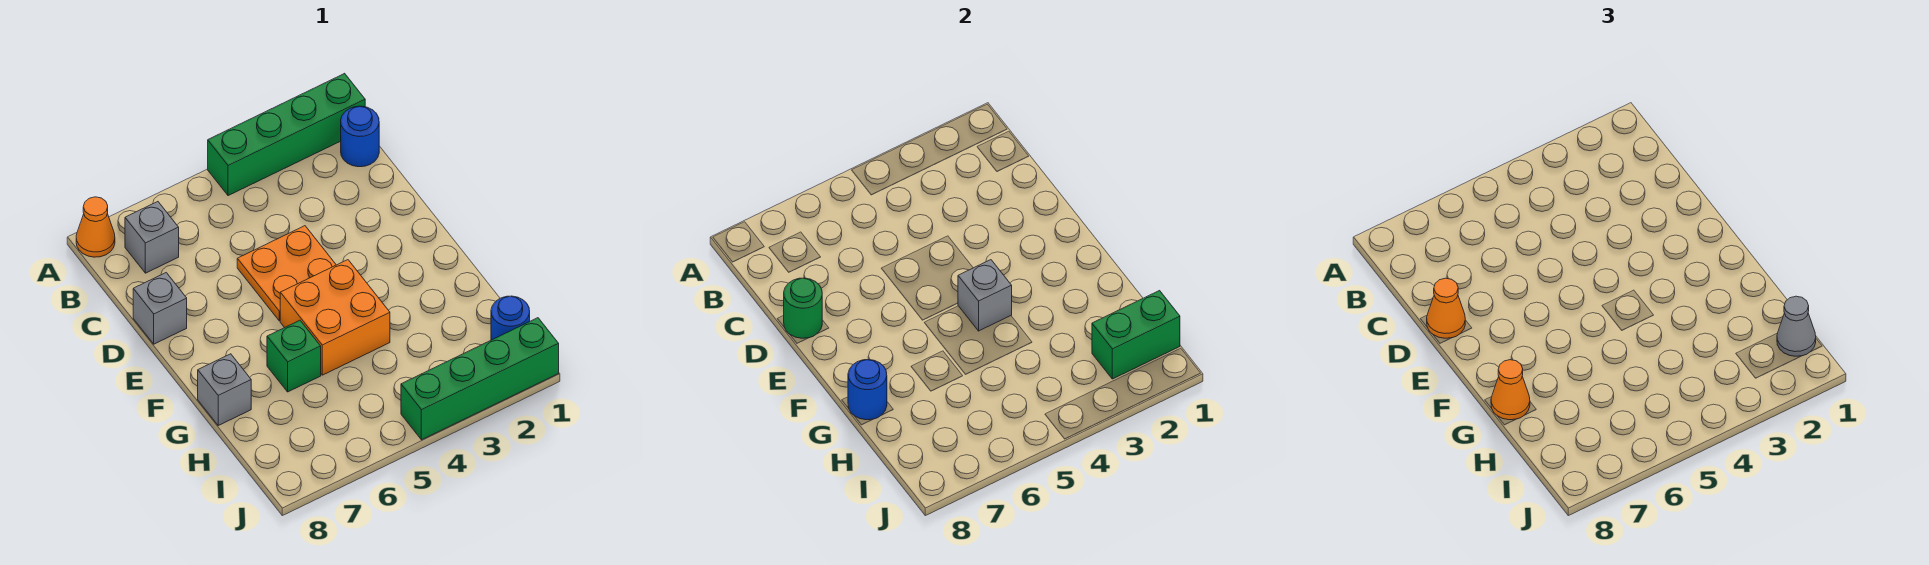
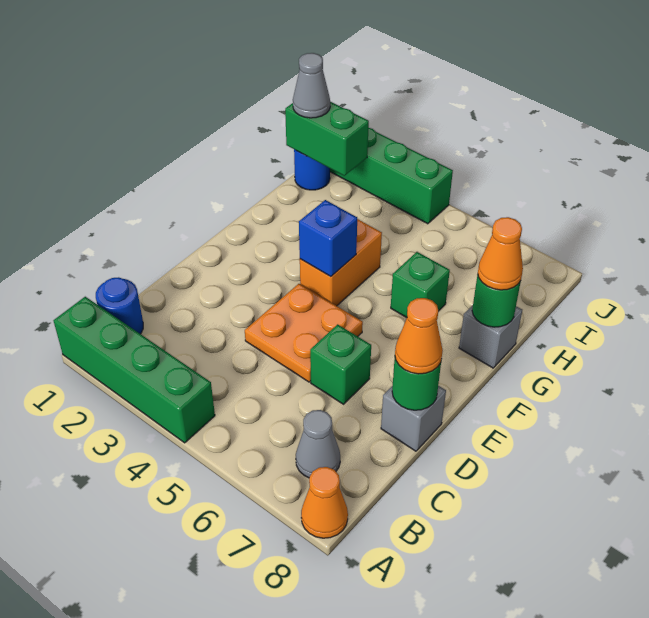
grey brick B7 level 1 -> grey cone B7 level 1
none -> green brick D6 level 1
orange brick F4:G5 level 1 -> orange brick F4:G4 level 1
grey brick F4 level 2 -> blue brick F4 level 2
blue round brick G8 level 2 -> green round brick G8 level 2

